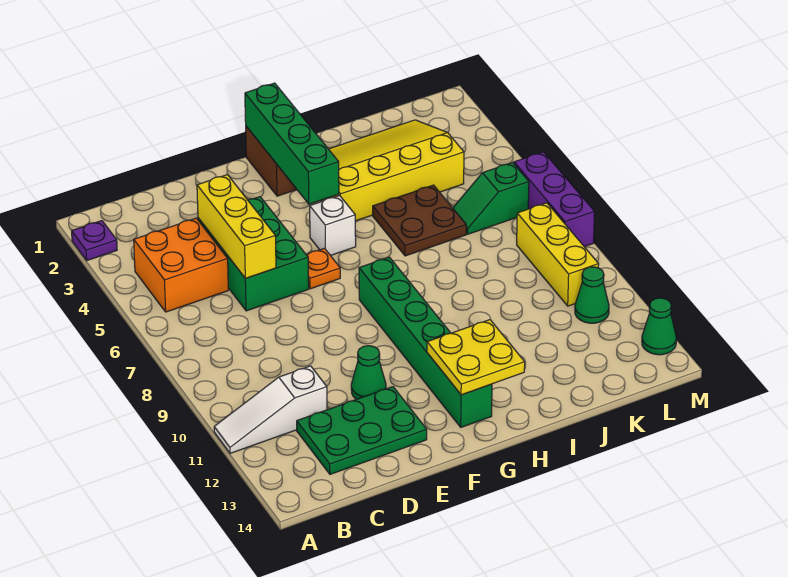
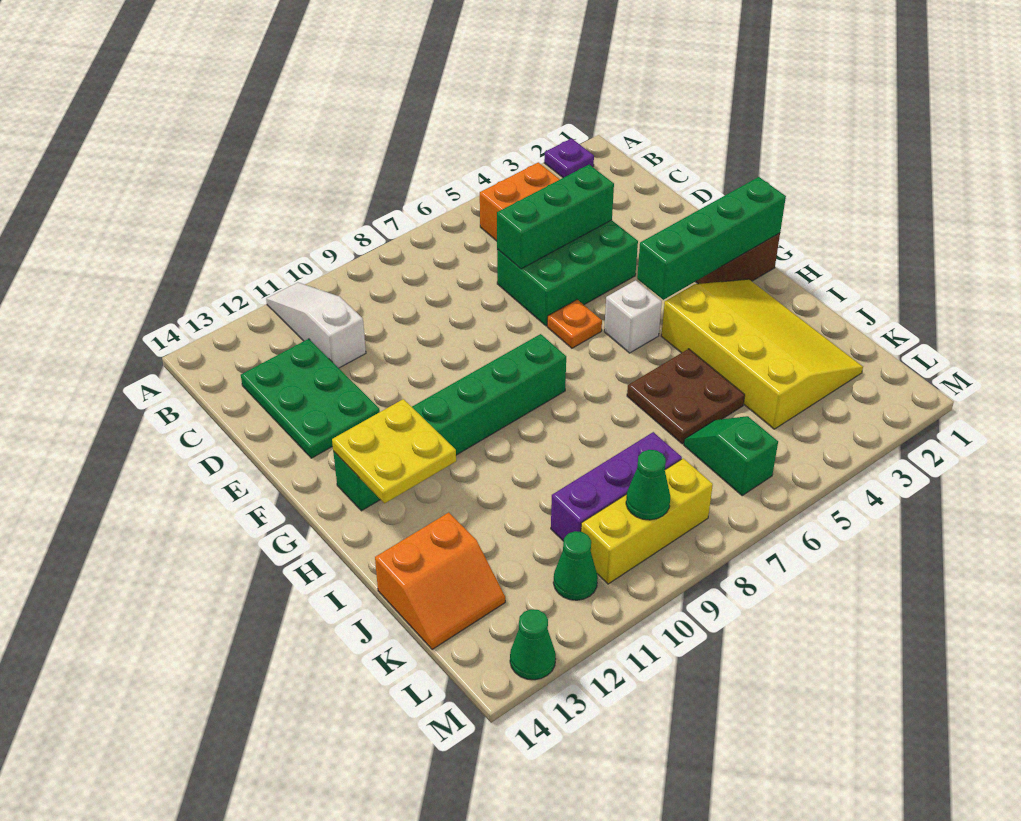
yellow brick D4:D6 level 2 -> green brick D4:D6 level 2
green cone E11 level 1 -> green cone L9 level 2
none -> orange slope J13:K14 level 1 top J
purple brick M6:M8 level 1 -> purple brick K8:K10 level 1

